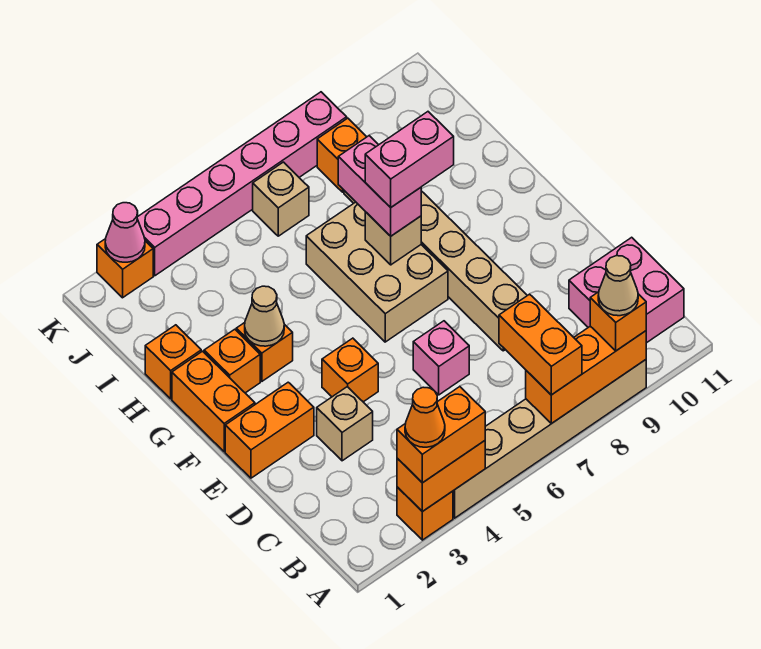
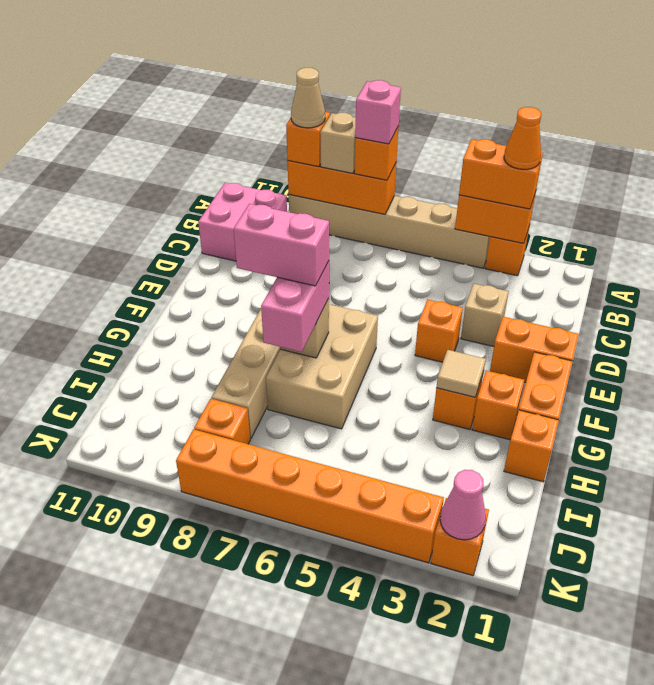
orange brick A7:B7 level 3 -> orange brick A7 level 3
pink brick D6 level 1 -> pink brick A7 level 4
tan cone G3 level 2 -> tan tile G3 level 2
tan brick J6 level 1 -> tan brick A8 level 3
pink brick K3:K8 level 1 -> orange brick K3:K8 level 1

